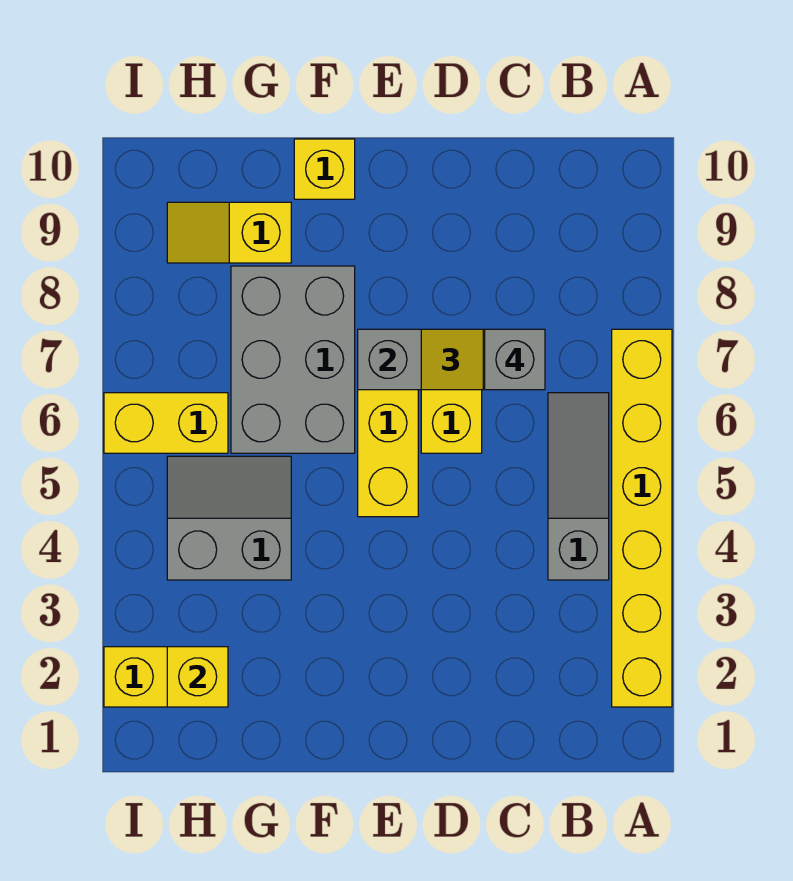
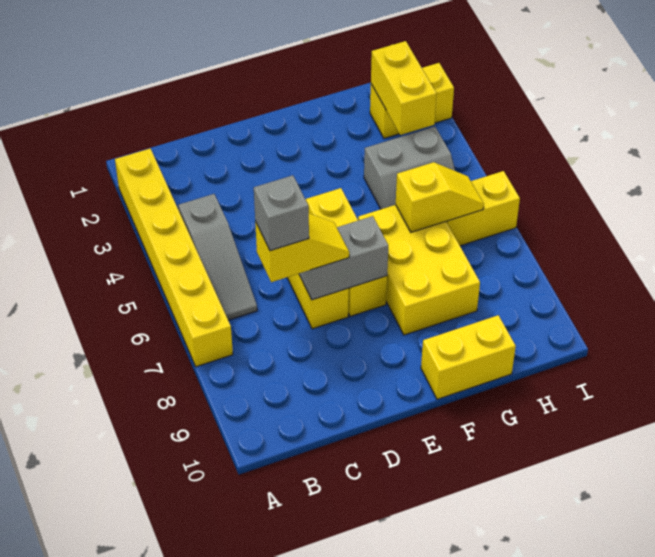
grey brick F6:G8 level 1 -> yellow brick F6:G8 level 1
yellow brick F10 level 1 -> yellow brick F10:G10 level 1
yellow slope G9:H9 level 1 top G -> yellow slope G6:H6 level 2 top G
yellow brick H2 level 2 -> yellow brick H2:H3 level 2

